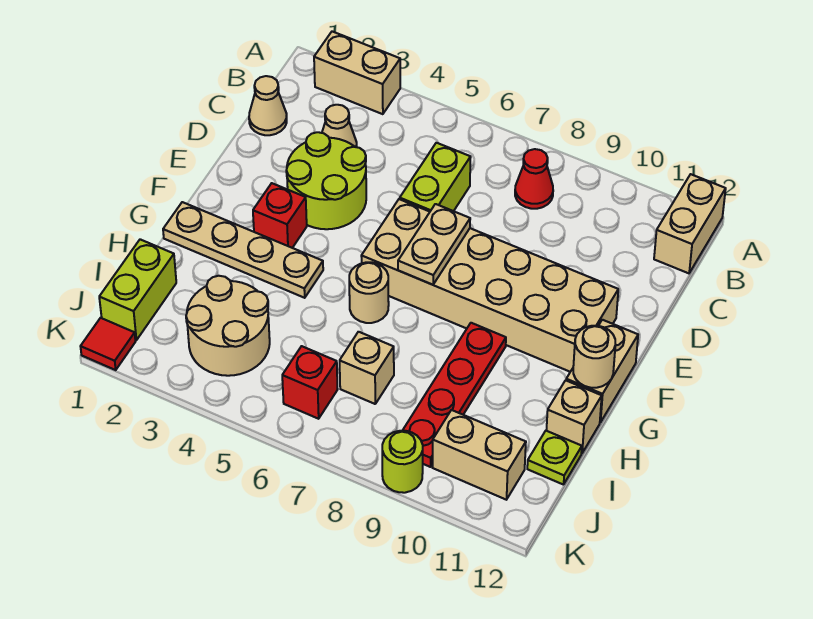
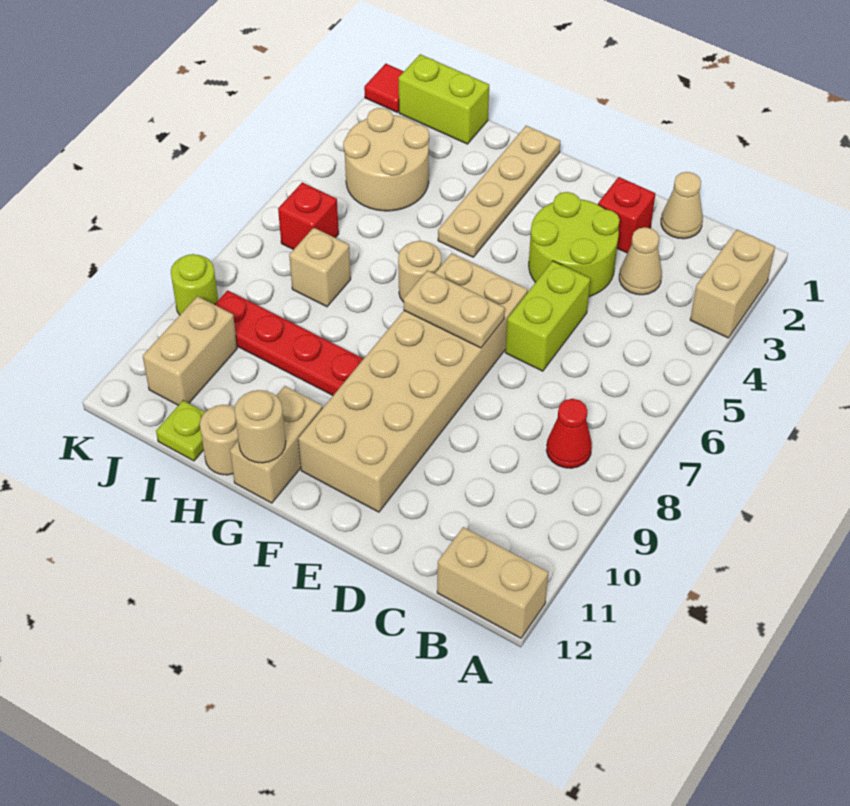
lime brick C6:D6 level 1 -> lime brick D5:D6 level 1
red brick F3 level 1 -> red brick D2 level 1
tan brick F12:G12 level 1 -> tan brick G11:G12 level 1
tan brick H12 level 1 -> tan round brick H12 level 1

